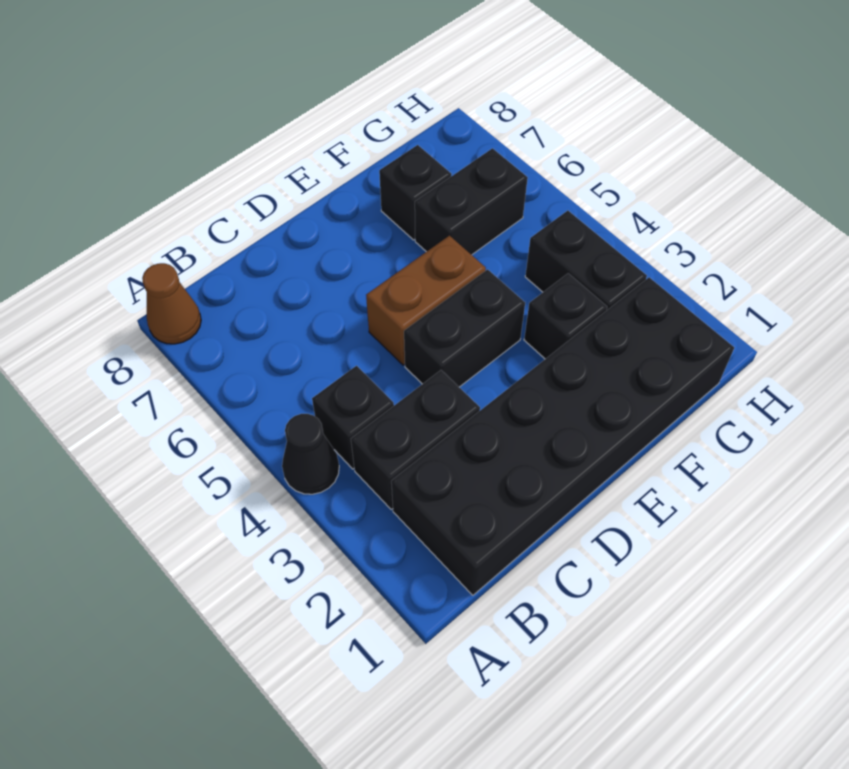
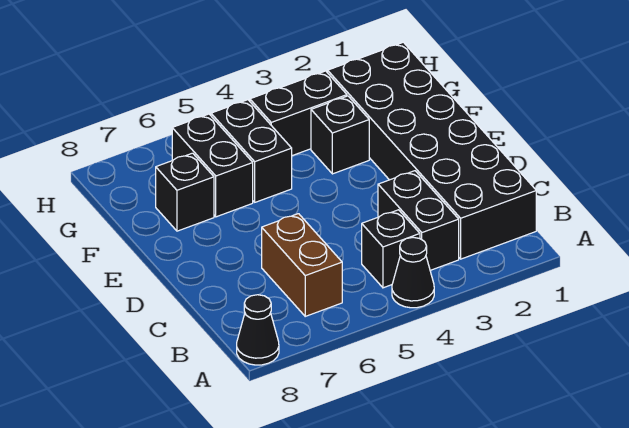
brown cone A8 level 1 -> black cone A8 level 1
black brick D4:E4 level 1 -> black brick F5:G5 level 1
brown brick D5:E5 level 1 -> brown brick B6:C6 level 1

